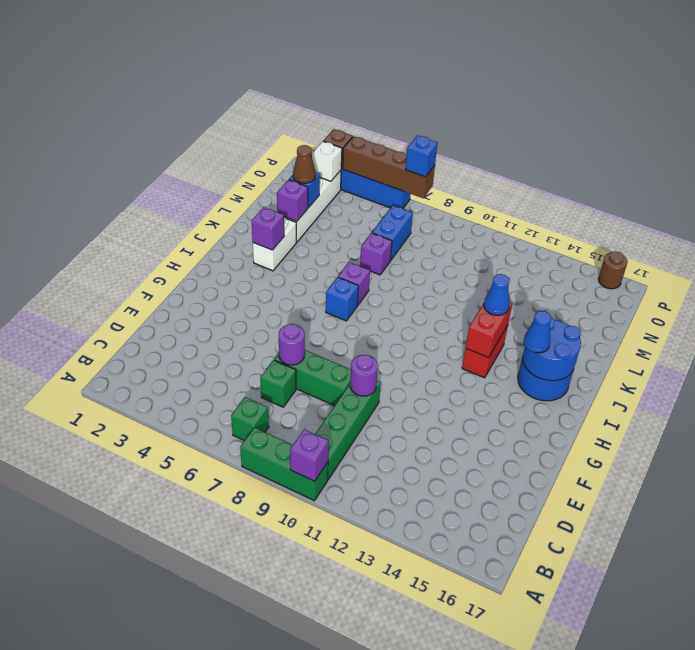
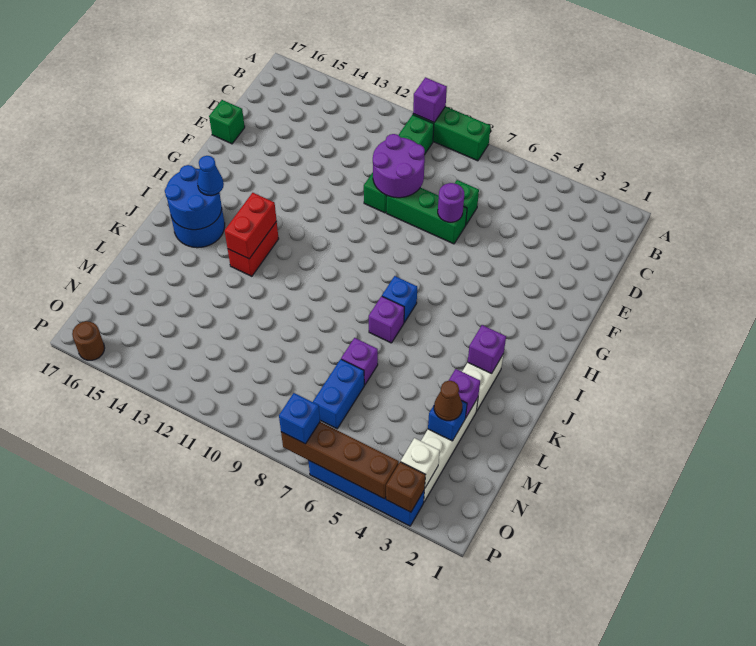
green brick B7 level 1 -> green brick E17 level 1
purple round brick E10 level 2 -> purple round brick D9:E10 level 2
blue cone J13 level 3 -> none

